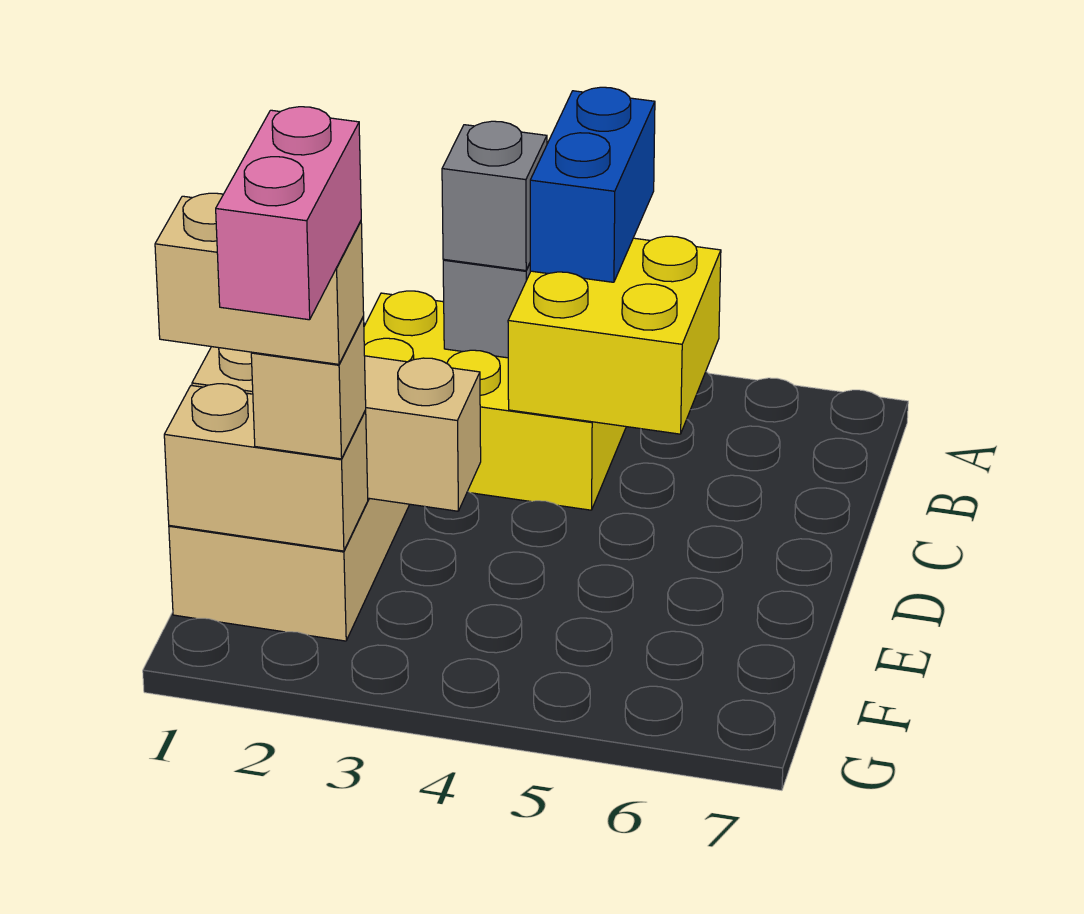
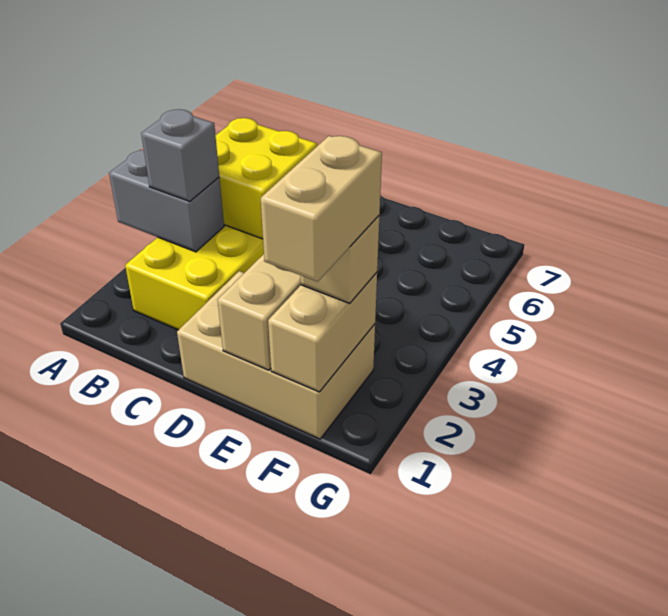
blue brick A4:B4 level 3 -> none
pink brick F2:G2 level 5 -> none

